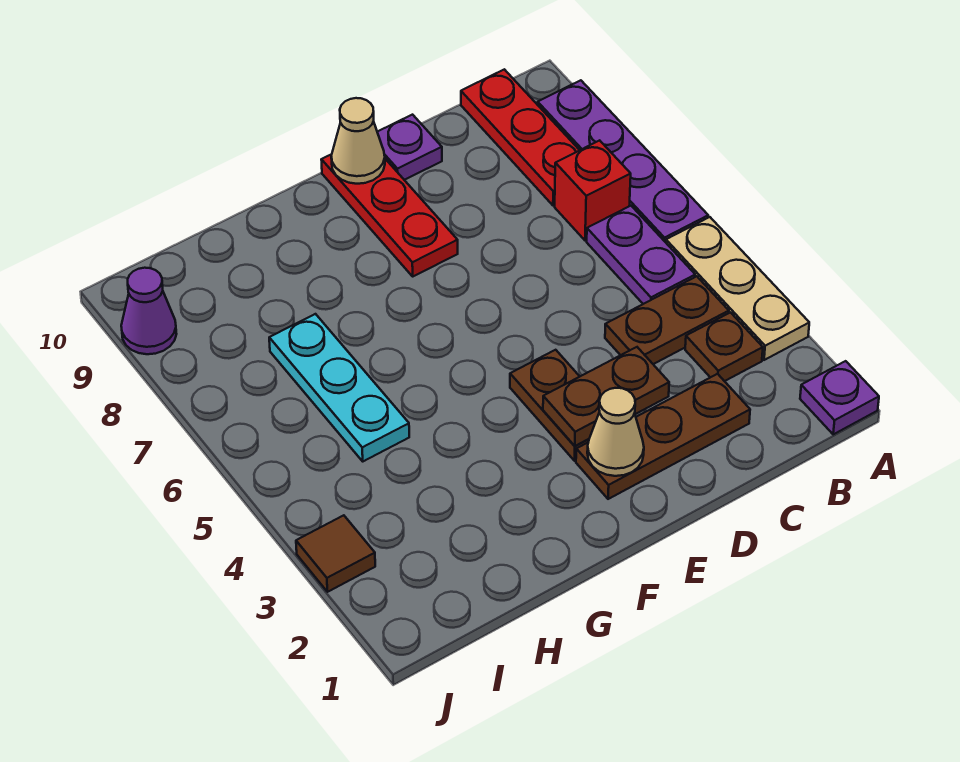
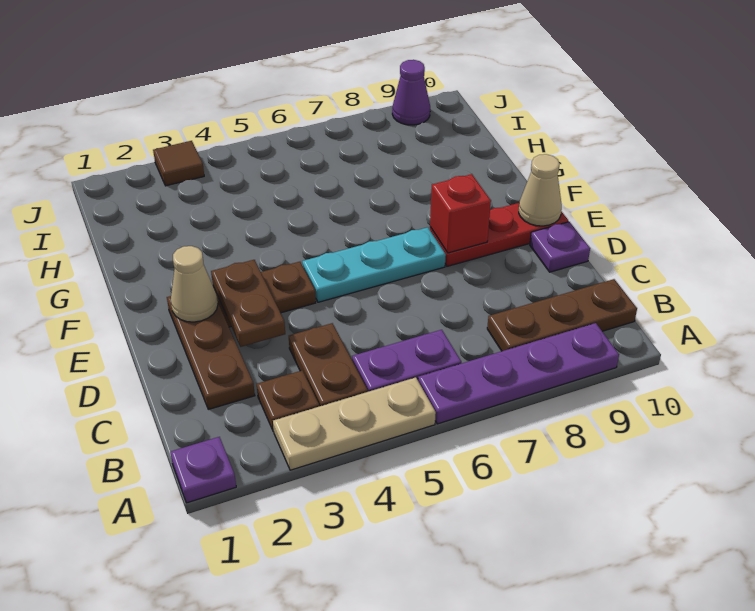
red brick B7 level 1 -> red brick E8 level 2
red plate B8:B10 level 1 -> brown plate B8:B10 level 1
cyan plate H5:H7 level 1 -> cyan plate E5:E7 level 1

